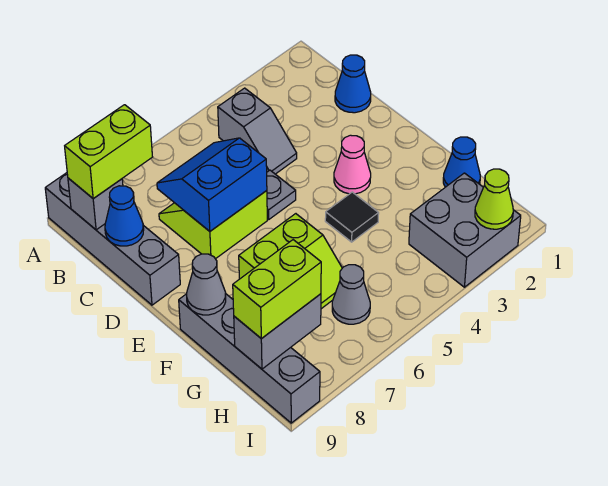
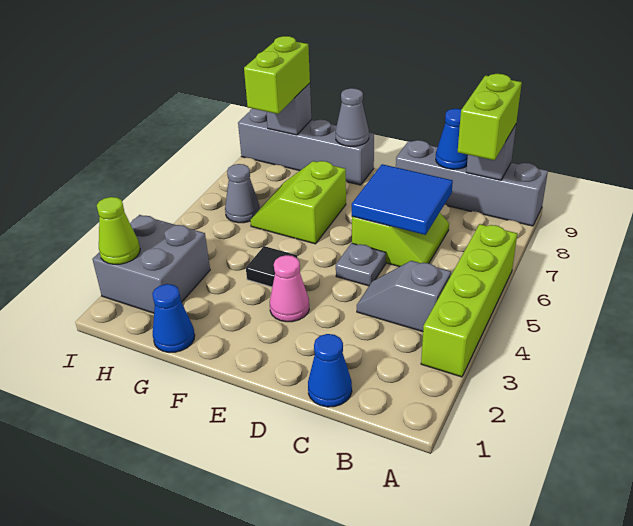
none -> lime brick A3:A6 level 1
blue slope C6:D7 level 2 top D -> blue tile C6:D7 level 2
grey brick H8:H9 level 2 -> grey brick H9 level 2

